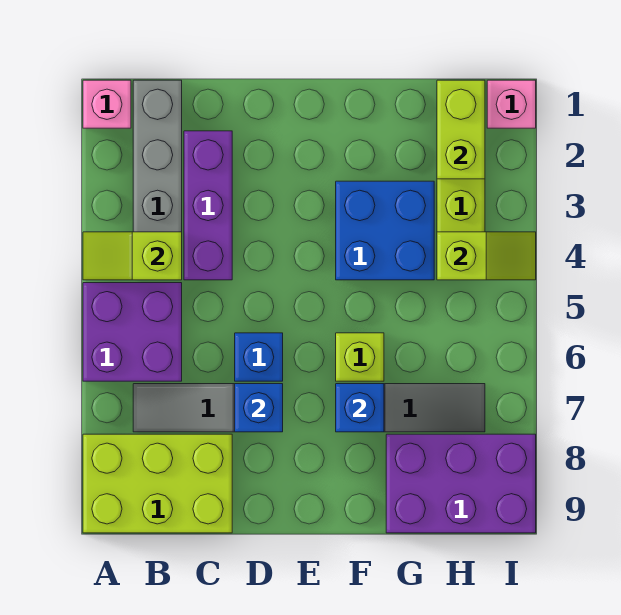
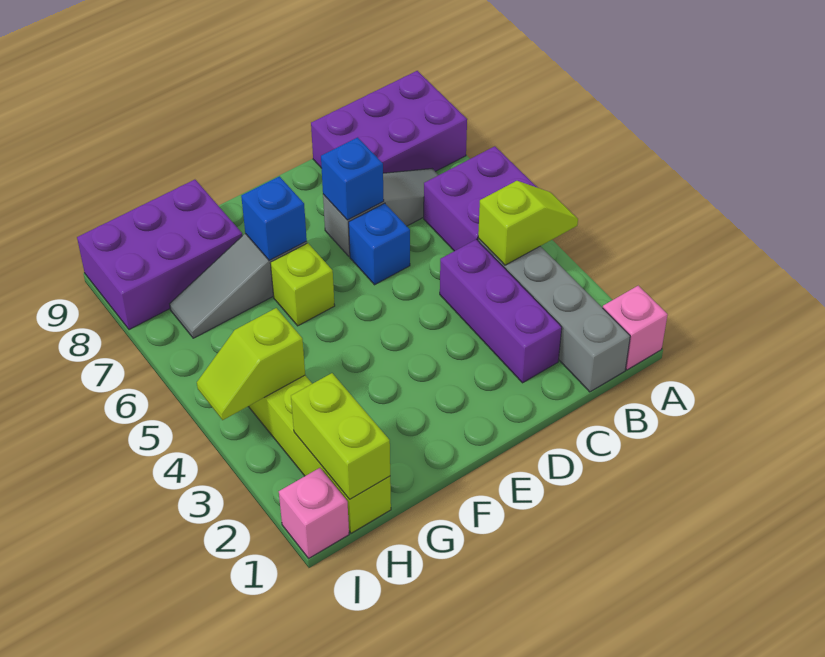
lime brick A8:C9 level 1 -> purple brick A8:C9 level 1
blue brick F3:G4 level 1 -> none

